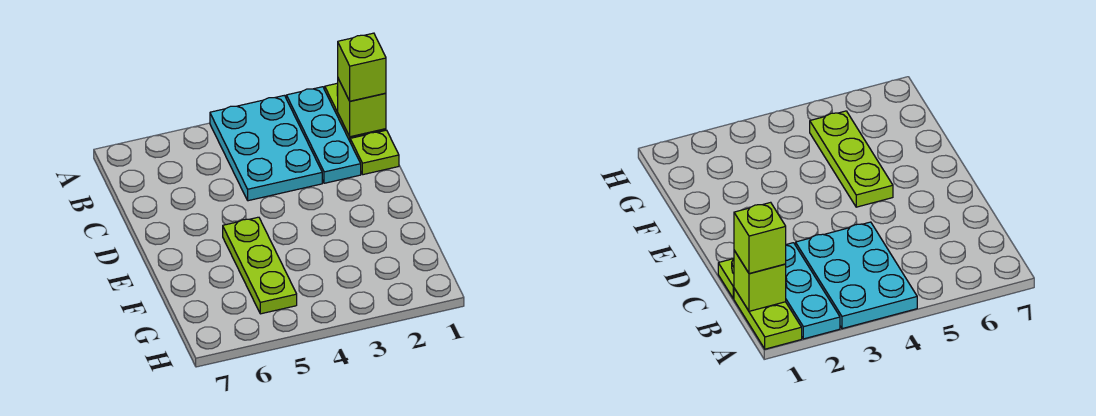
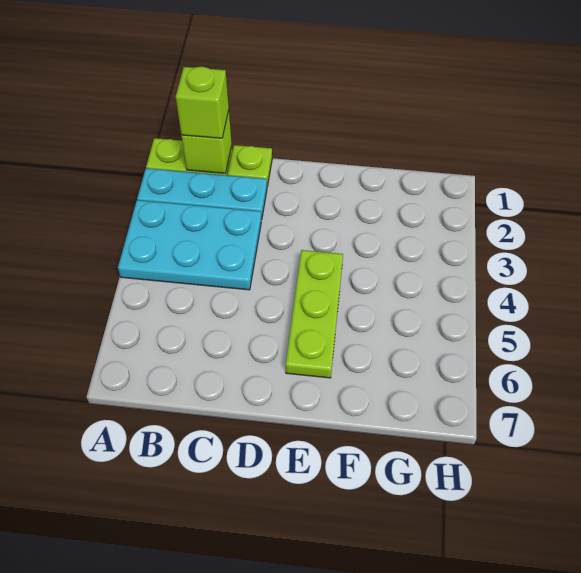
lime plate E5:G5 level 1 -> lime plate E4:E6 level 1

